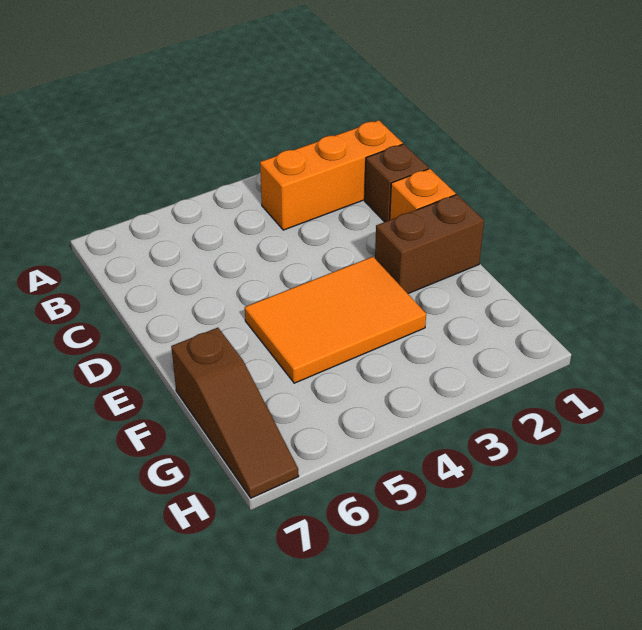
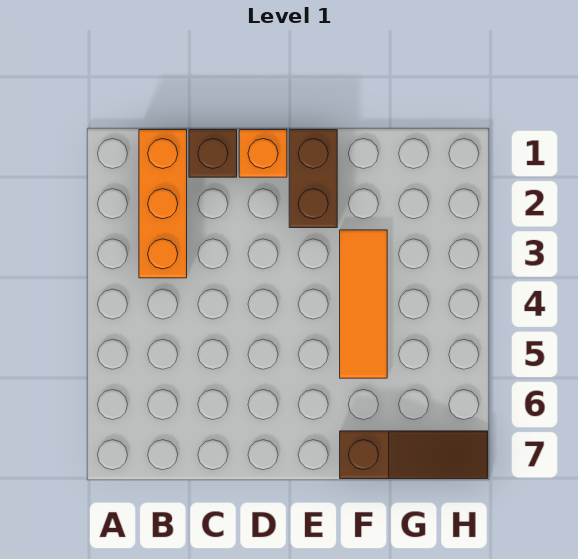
orange tile E3:F5 level 1 -> orange tile F3:F5 level 1

